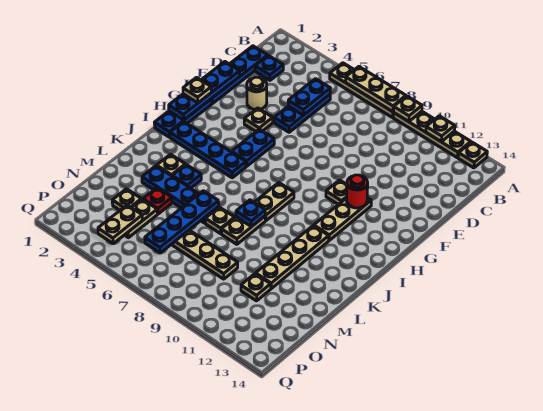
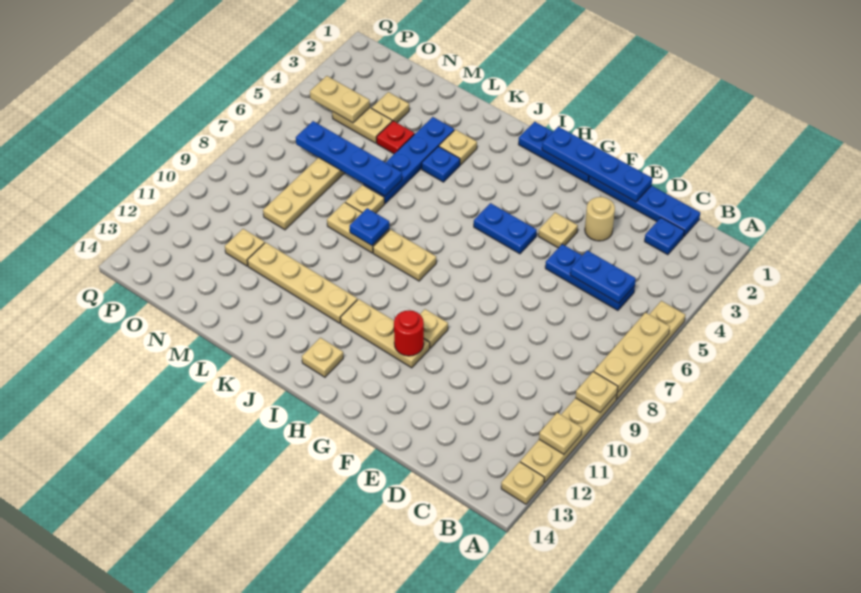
tan plate G1 level 3 -> tan plate I13 level 1
blue plate I2:I5 level 1 -> none

